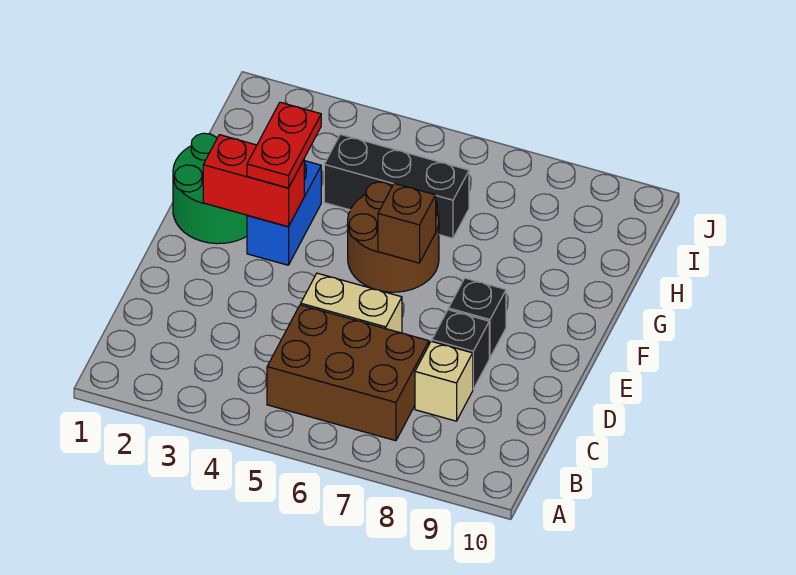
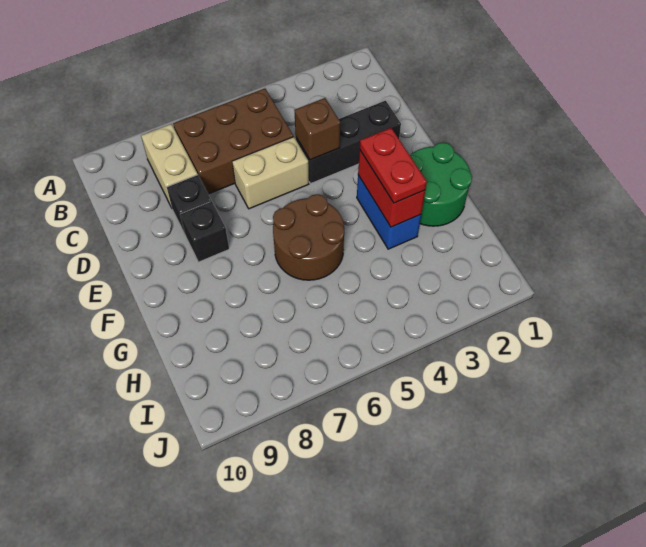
tan brick C8 level 1 -> tan brick B8:C8 level 1
red brick F2:F3 level 2 -> red brick F3:G3 level 2
brown brick F6 level 2 -> brown brick D4 level 2
black brick H4:H6 level 1 -> black brick D2:D4 level 1

